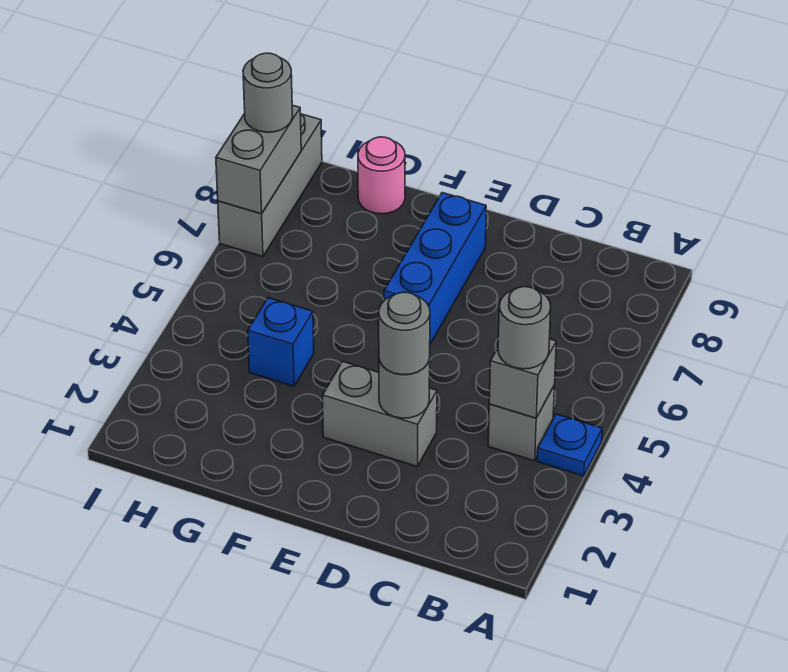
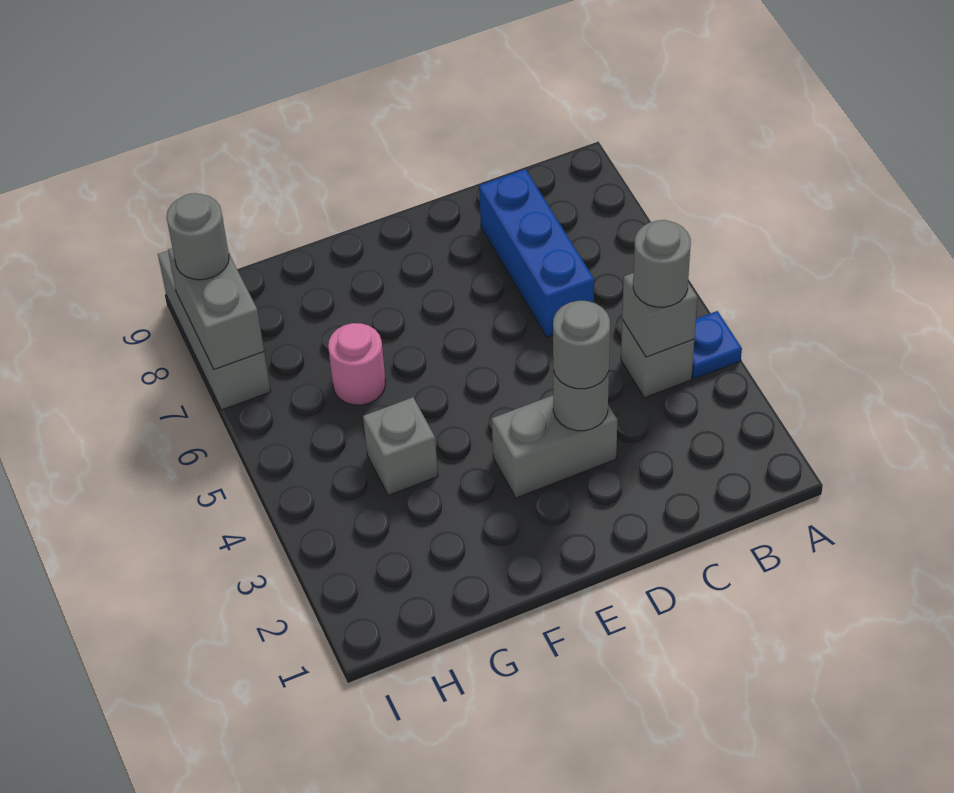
blue brick E6:E8 level 1 -> blue brick C6:C8 level 1
blue brick G4 level 1 -> grey brick G4 level 1
pink round brick G9 level 1 -> pink round brick G6 level 1

